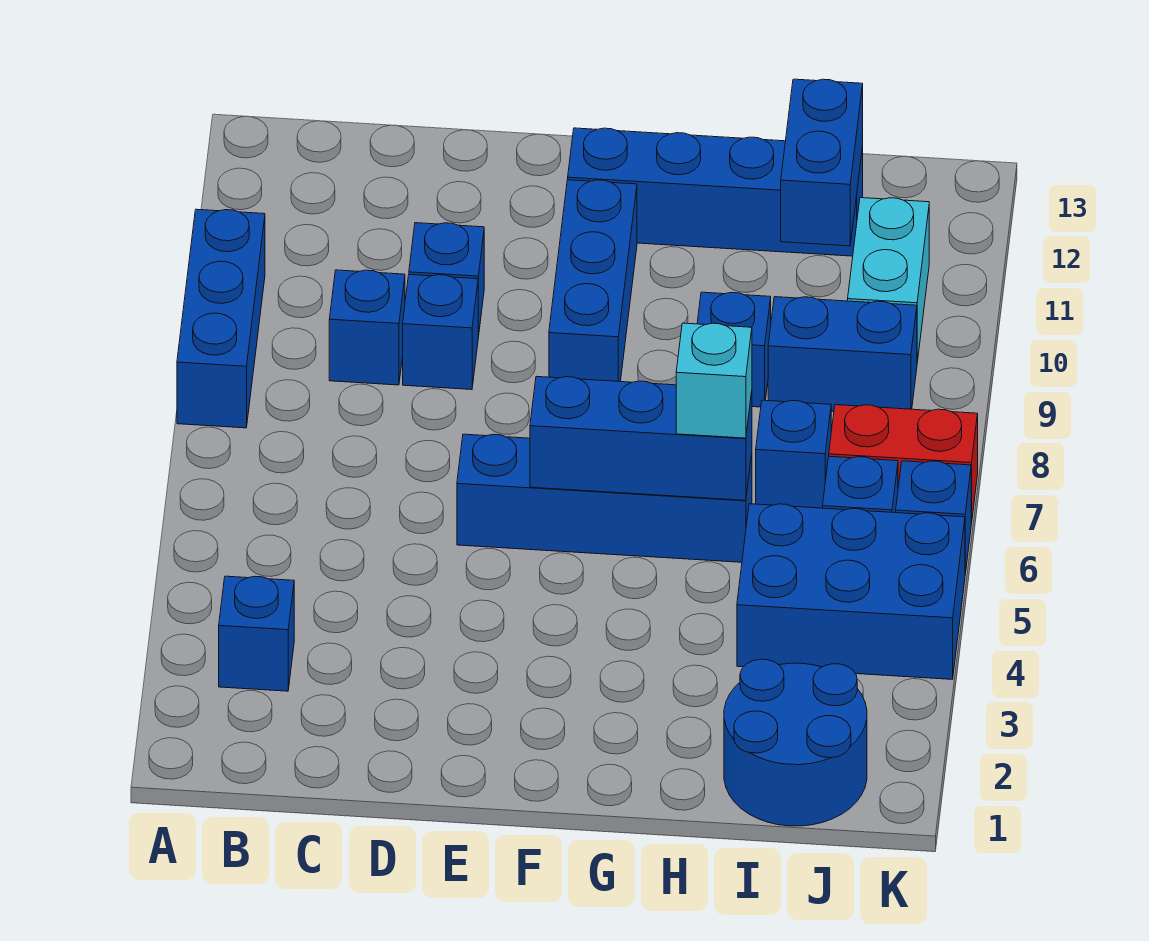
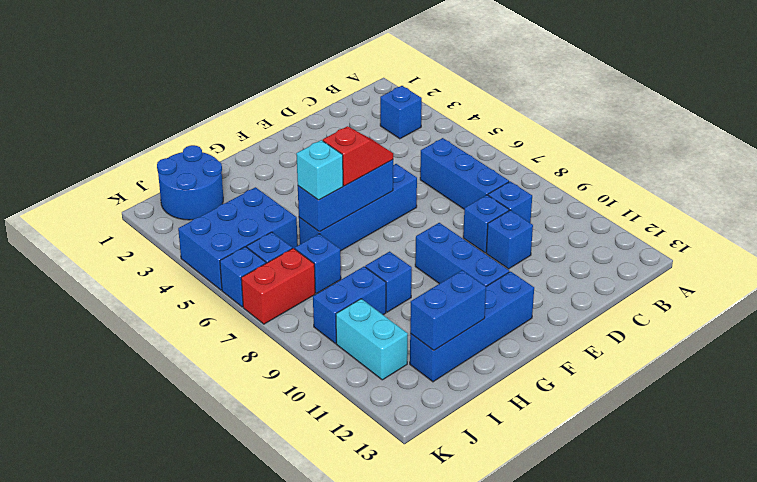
blue brick A8:A10 level 1 -> blue brick C6:C8 level 1
none -> red slope F6:G6 level 3 top G
blue brick I11:I12 level 2 -> blue brick H12:I12 level 2

